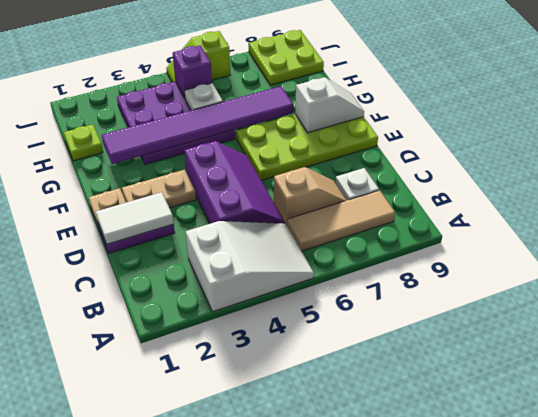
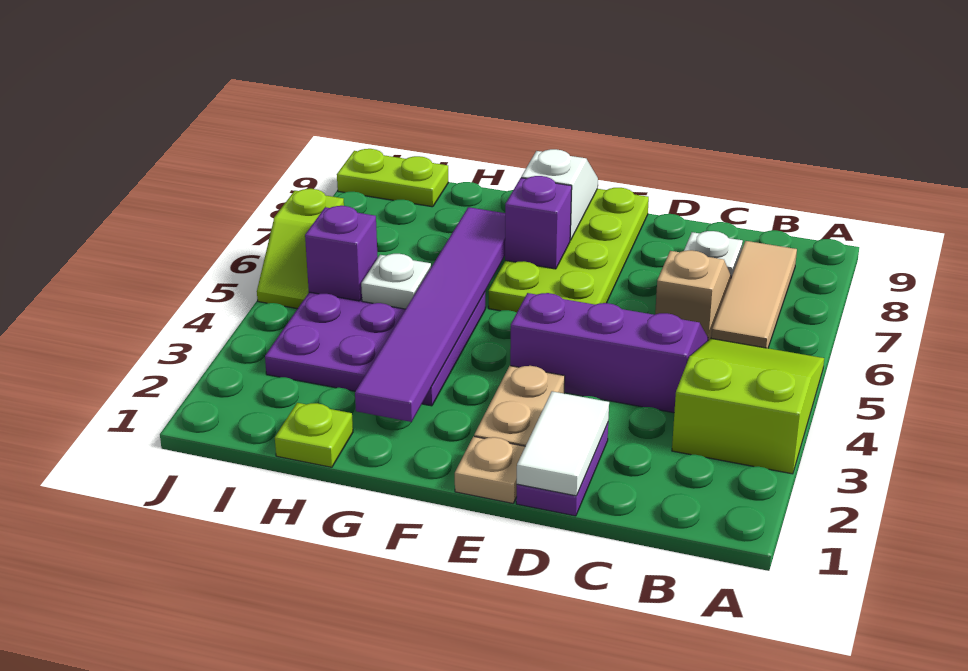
white slope A3:B5 level 1 top 3 -> lime slope A3:B5 level 1 top 3
none -> purple brick F7 level 2
lime plate I8:J9 level 1 -> lime plate I9:J9 level 1

